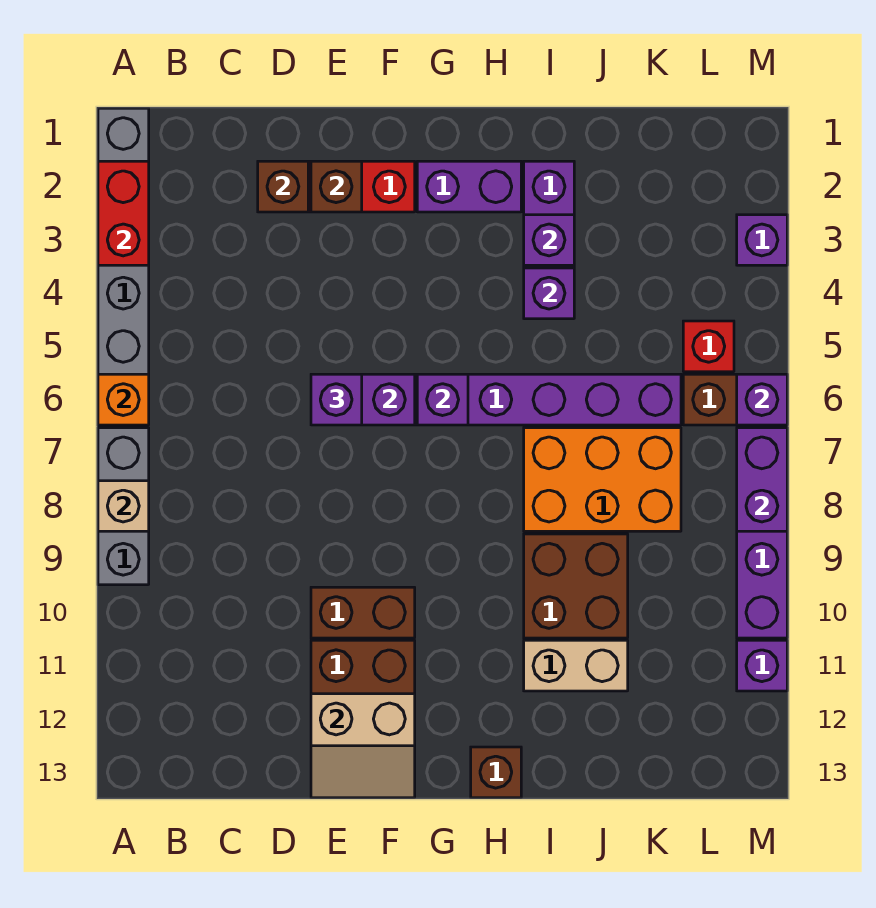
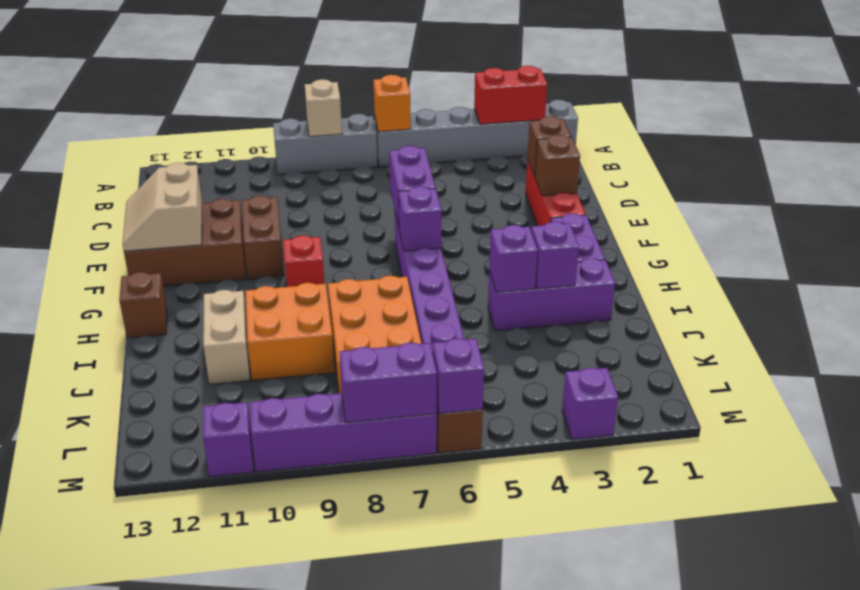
purple brick E6 level 3 -> none
brown brick I9:J10 level 1 -> orange brick I9:J10 level 1
red brick L5 level 1 -> red brick G9 level 1

